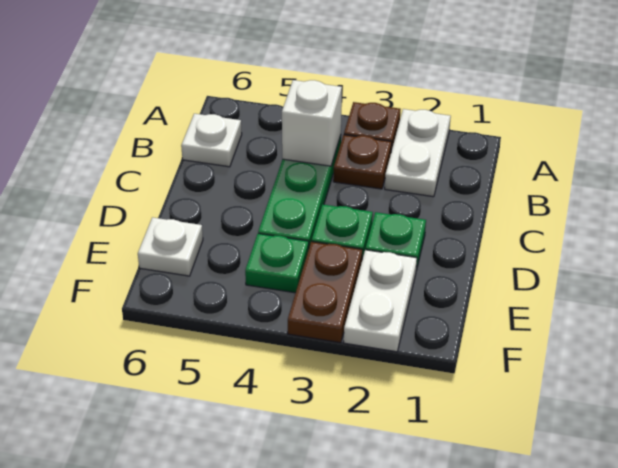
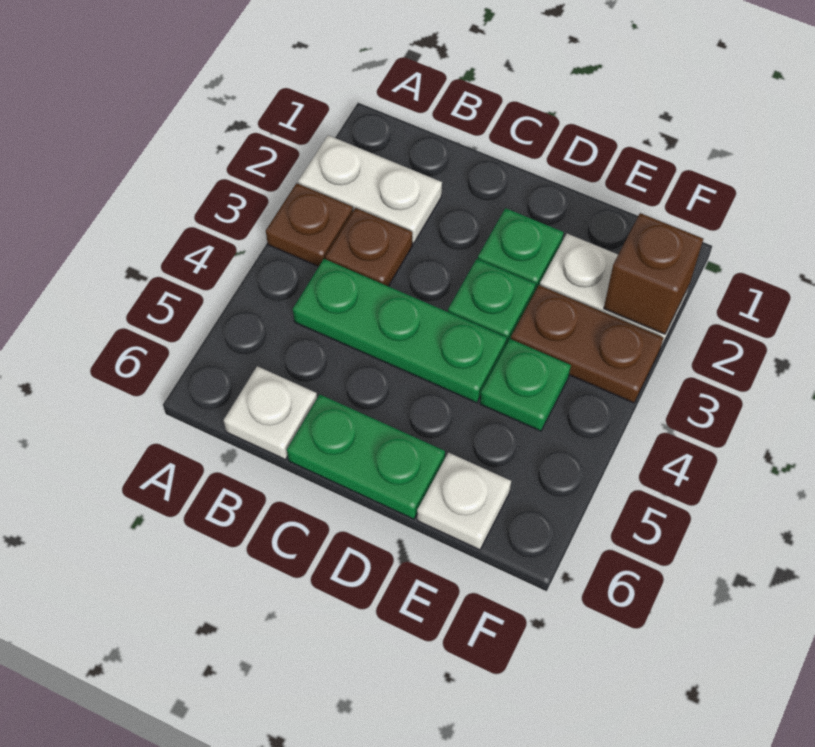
white brick B4 level 2 -> none
none -> green plate C6:D6 level 1
none -> brown brick F2 level 2

